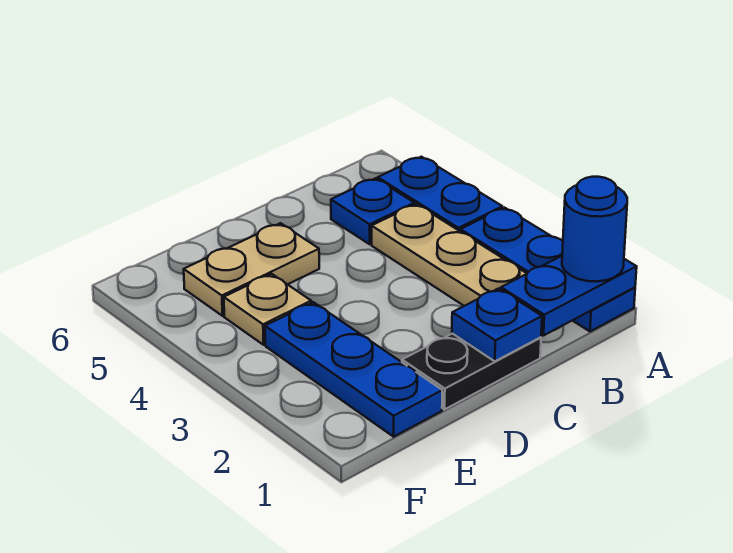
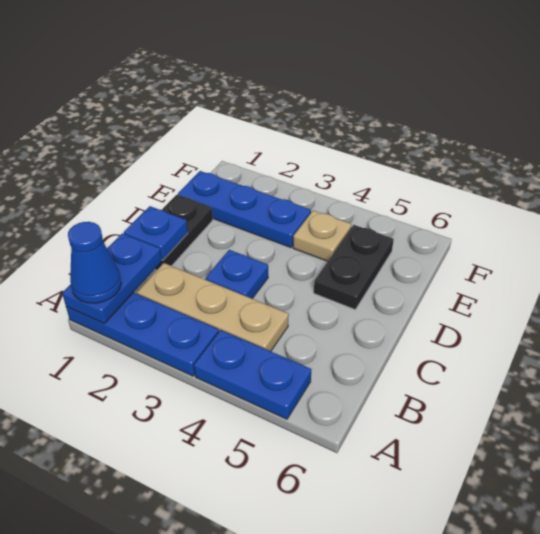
blue round brick A1 level 3 -> blue cone A1 level 3
blue plate B5 level 1 -> blue plate C3 level 1
tan plate D5:E5 level 1 -> black plate D5:E5 level 1

